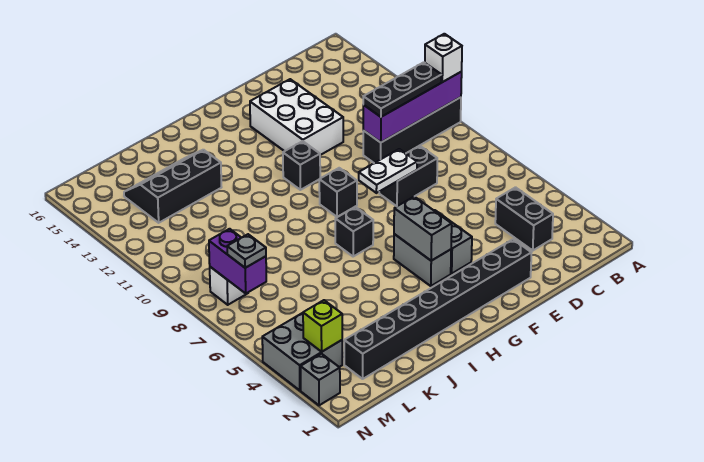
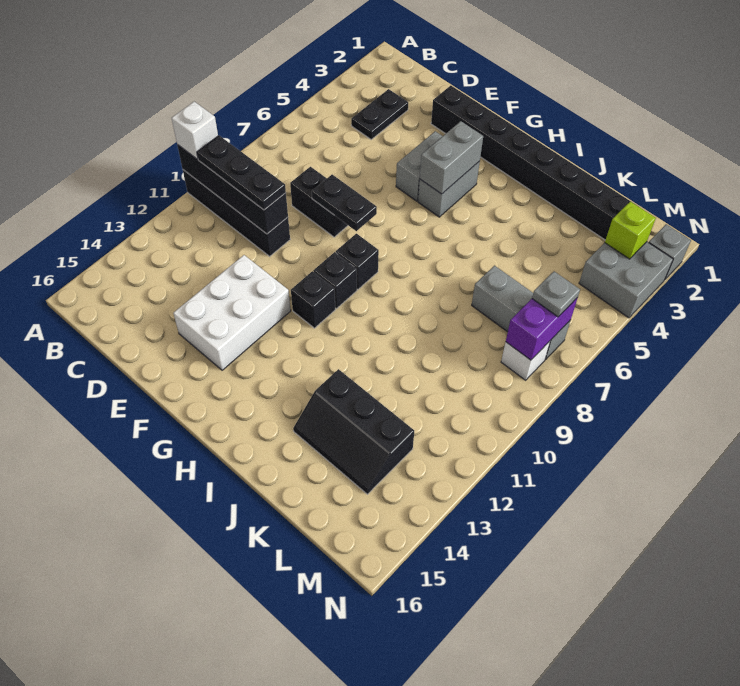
purple brick A10:D10 level 2 -> black brick A10:D10 level 2
black brick C3:C4 level 1 -> black plate C3:C4 level 1
white plate E8:F8 level 2 -> black plate E8:F8 level 2
black brick H7 level 1 -> black brick G10 level 1
none -> grey brick K7:M7 level 1

